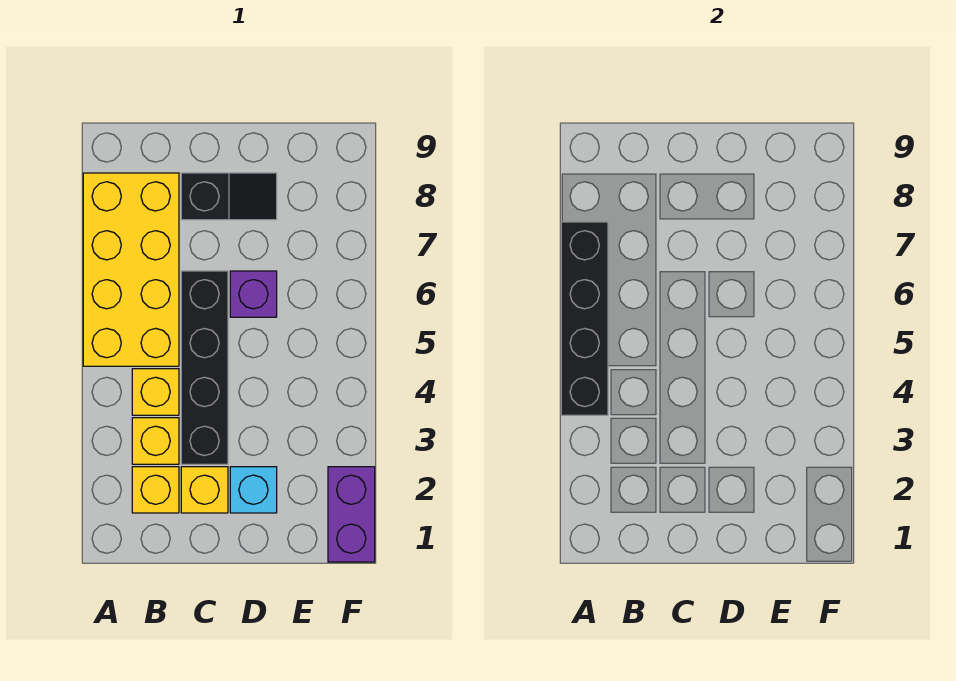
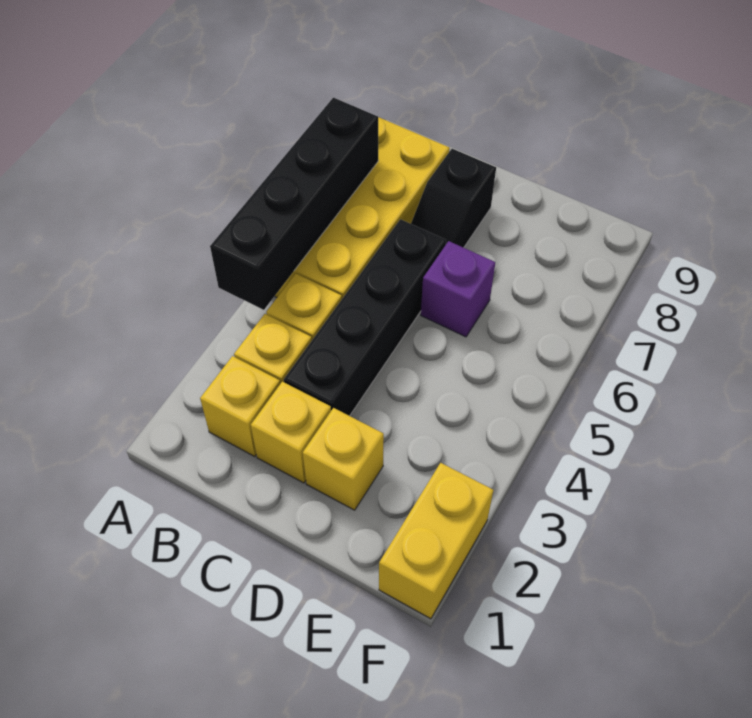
black slope C8:D8 level 1 top C -> black slope C7:C8 level 1 top 8
cyan brick D2 level 1 -> yellow brick D2 level 1
purple brick F1:F2 level 1 -> yellow brick F1:F2 level 1

